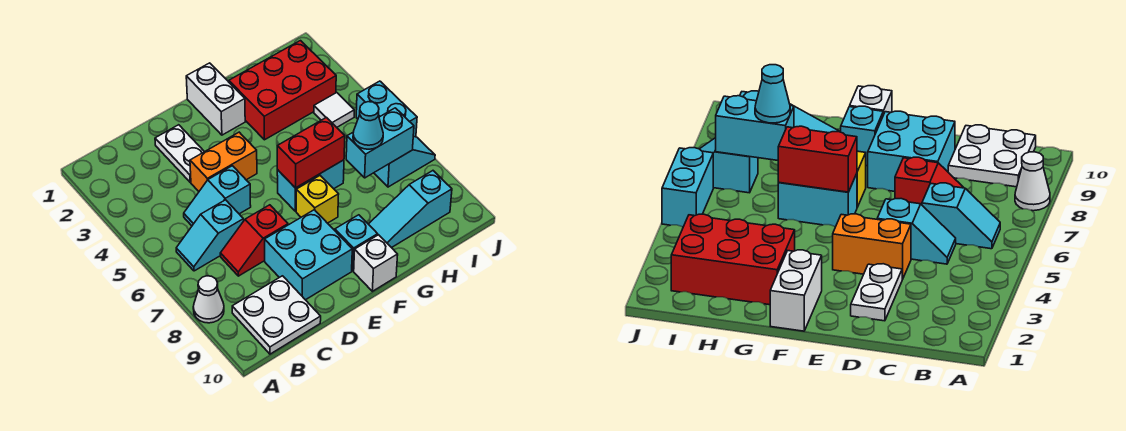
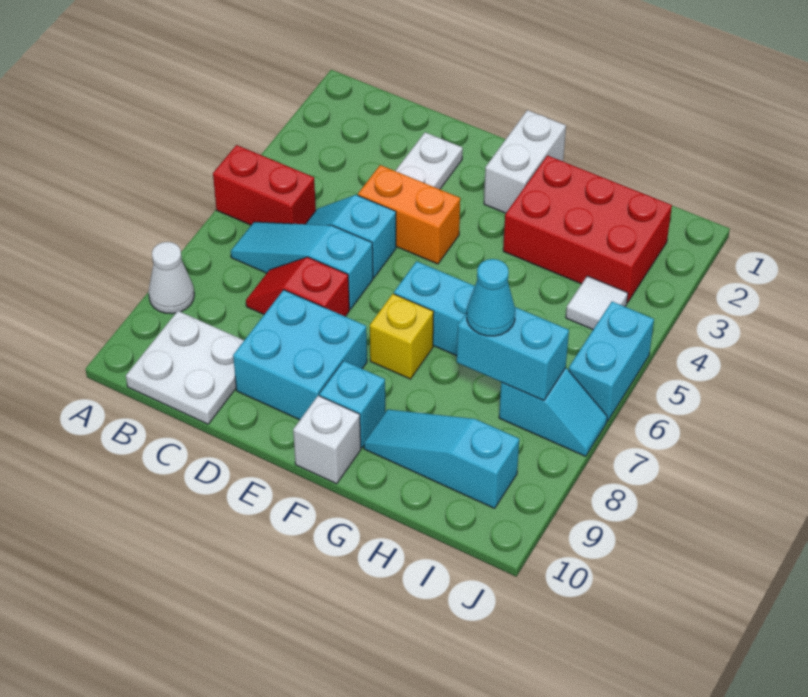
cyan slope B6:C6 level 1 top C -> cyan slope B6:D6 level 1 top D
red brick F6:G6 level 2 -> red brick A5:B5 level 1

